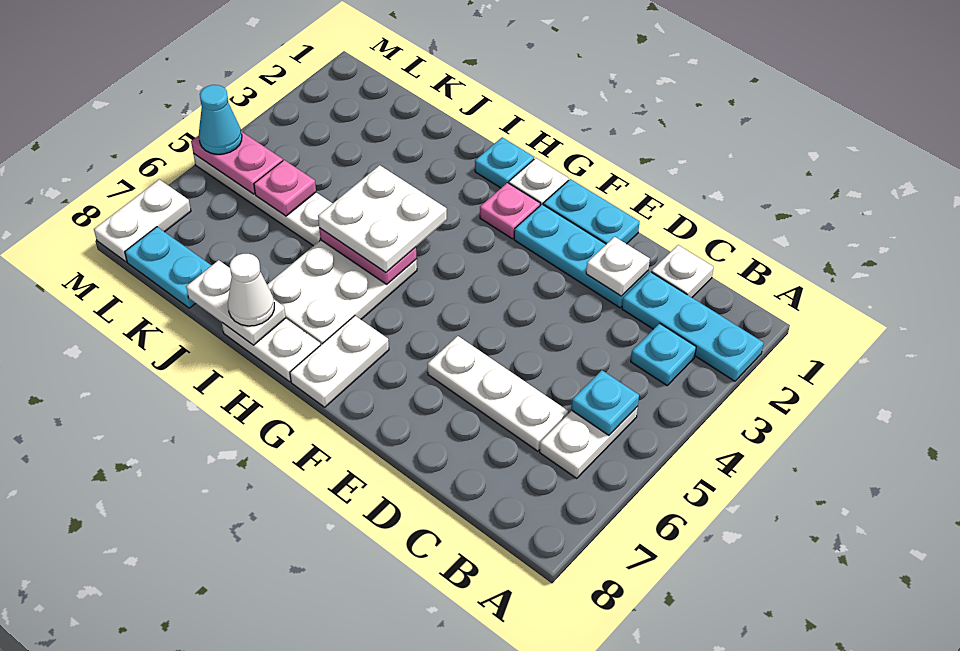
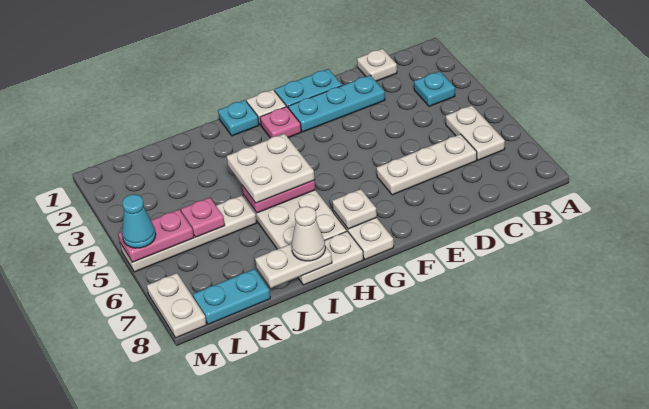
cyan plate A2:C2 level 1 -> none
cyan plate B5 level 2 -> none
white plate D2 level 2 -> white plate G7 level 2

